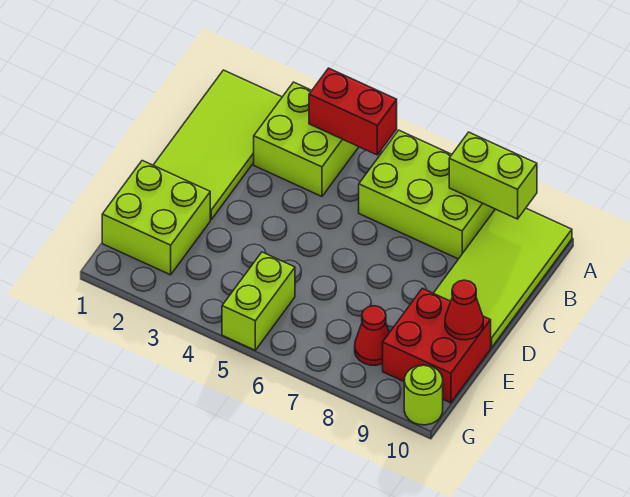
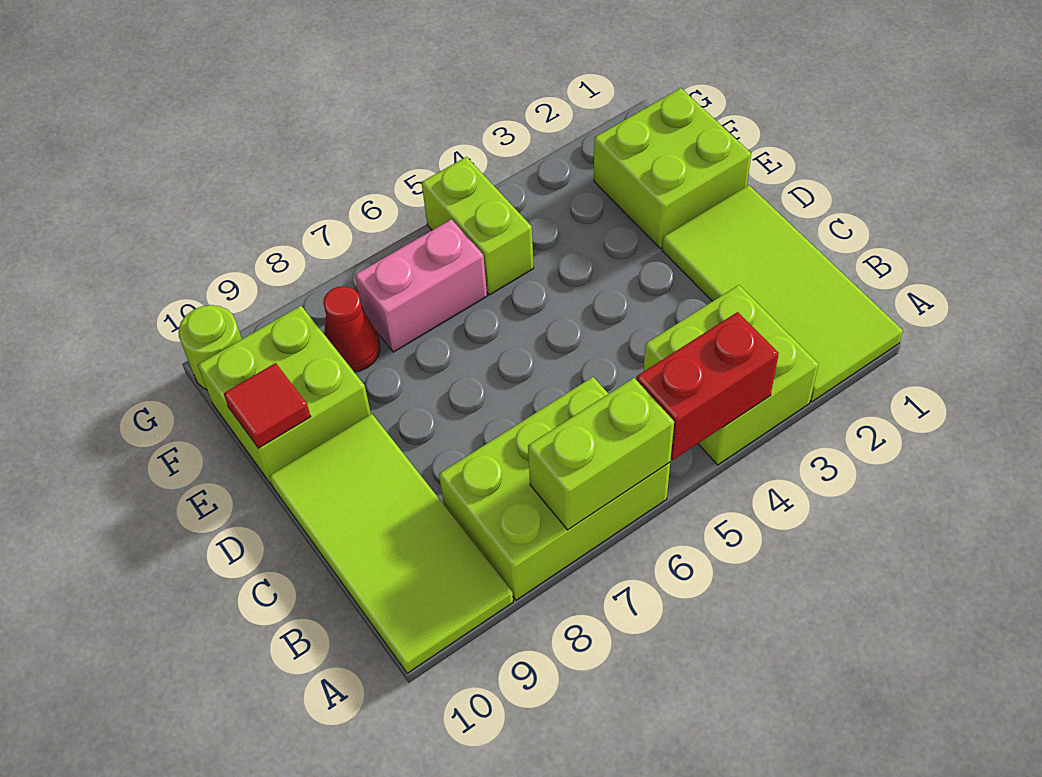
lime brick A8:A9 level 2 -> lime brick A6:A7 level 2
red brick E9:F10 level 1 -> lime brick E9:F10 level 1
red cone E10 level 2 -> red tile E10 level 2
none -> pink brick F6:F7 level 1

